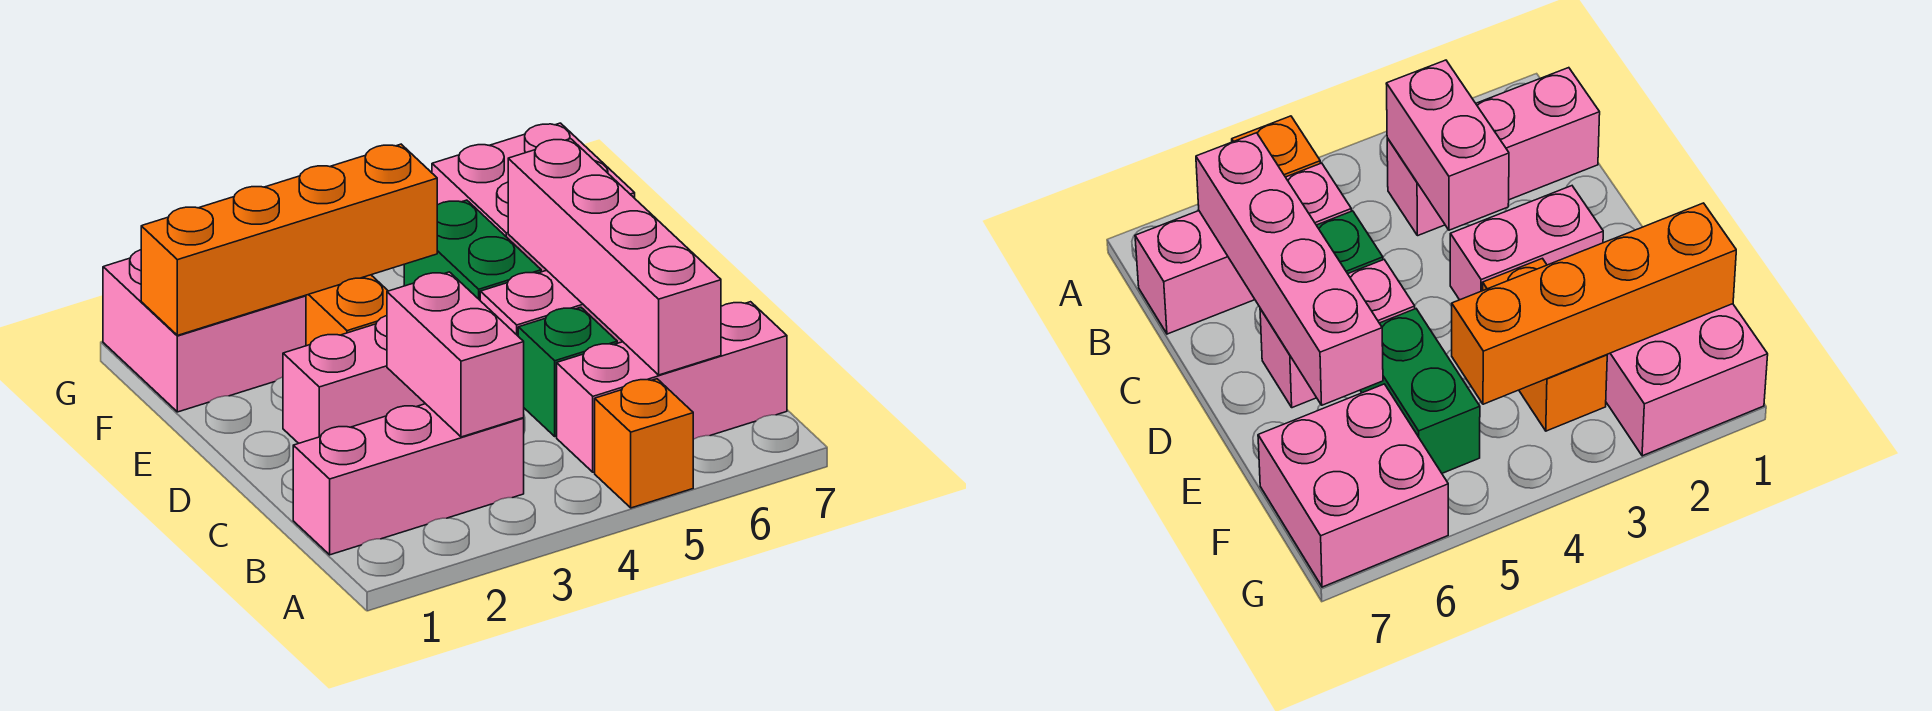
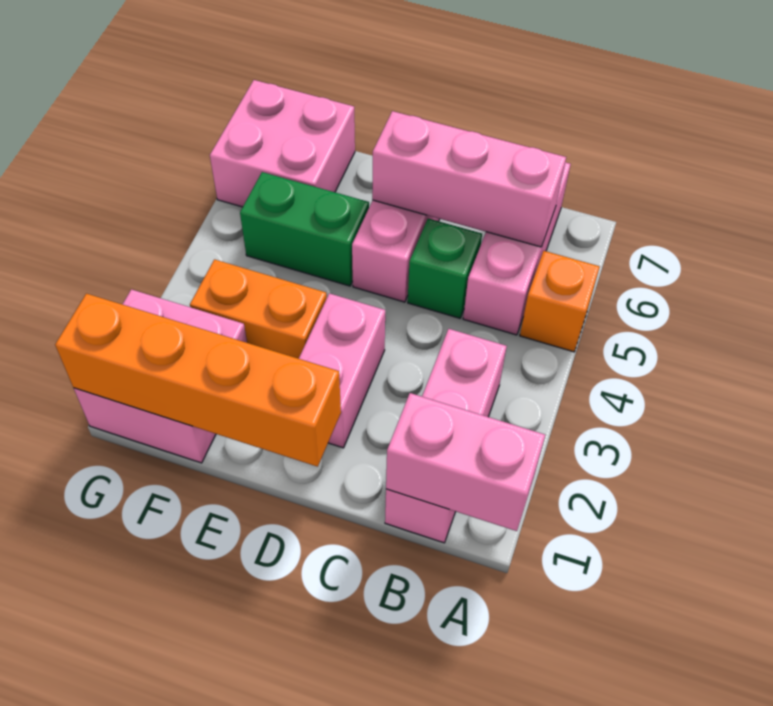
pink brick B3:C3 level 2 -> pink brick A1:B1 level 2
pink brick B6:E6 level 2 -> pink brick B6:D6 level 2
orange brick F1:F4 level 2 -> orange brick D1:G1 level 2

